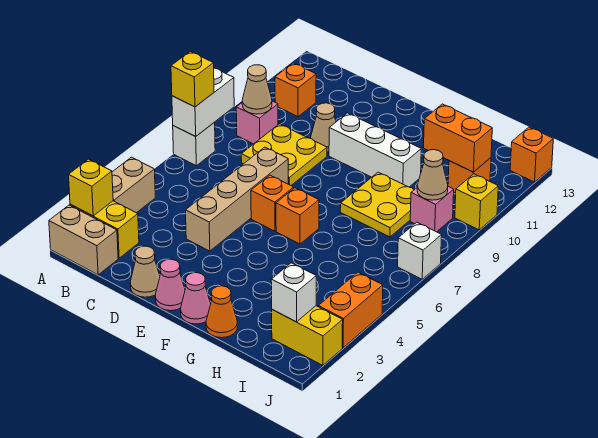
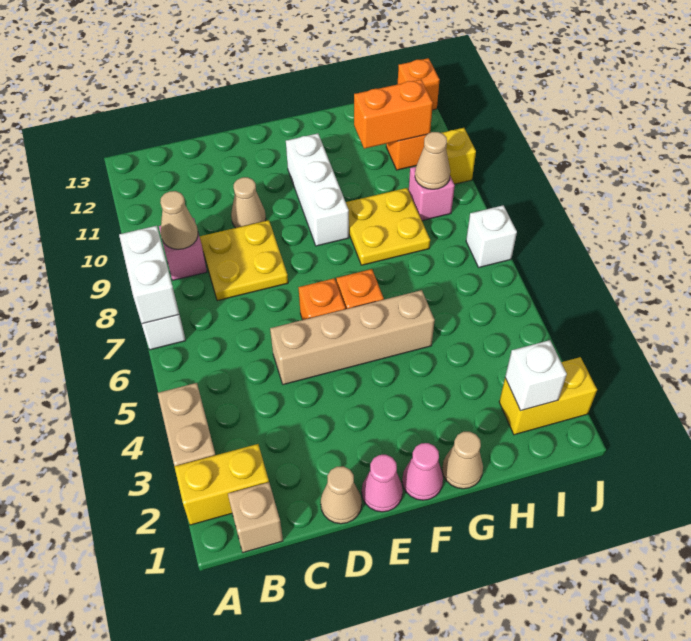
tan brick A1:B1 level 1 -> tan brick B1 level 1
yellow brick A2 level 2 -> none
yellow brick A7 level 3 -> none
orange brick B11 level 1 -> none
tan brick D4:D7 level 1 -> tan brick D5:G5 level 1
white brick E10:G10 level 1 -> white brick F9:F11 level 1
orange cone G1 level 1 -> tan cone G1 level 1
orange brick J3:J4 level 1 -> none

